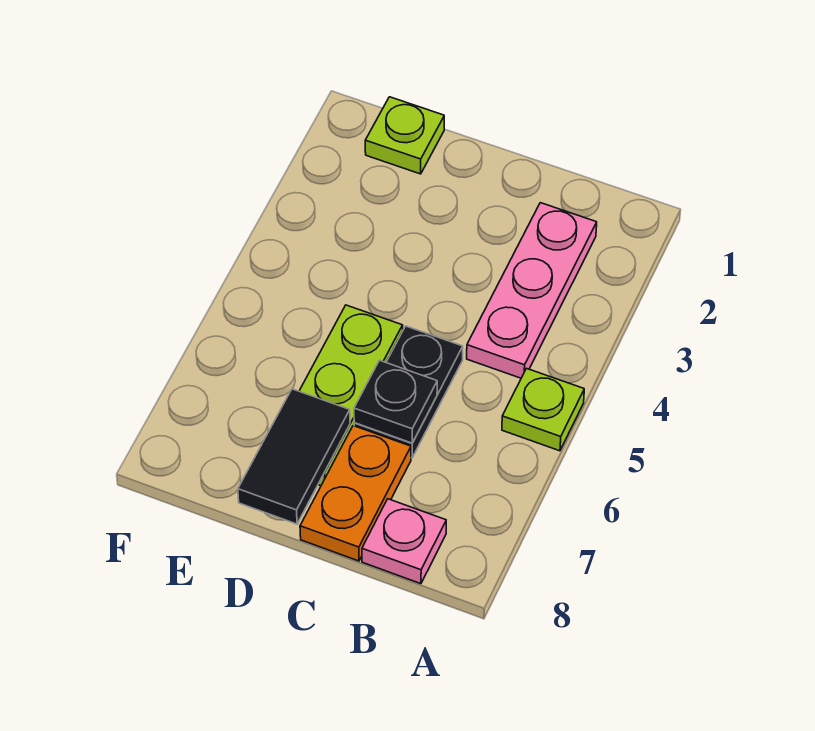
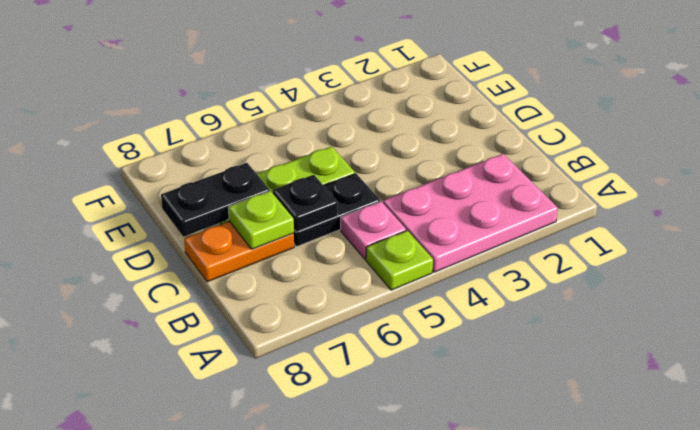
pink plate B2:B4 level 1 -> pink plate A2:B4 level 1
pink plate B8 level 1 -> pink plate B5 level 1
black tile D7:D8 level 2 -> black plate D7:D8 level 2
lime plate E1 level 1 -> lime plate C7 level 2

